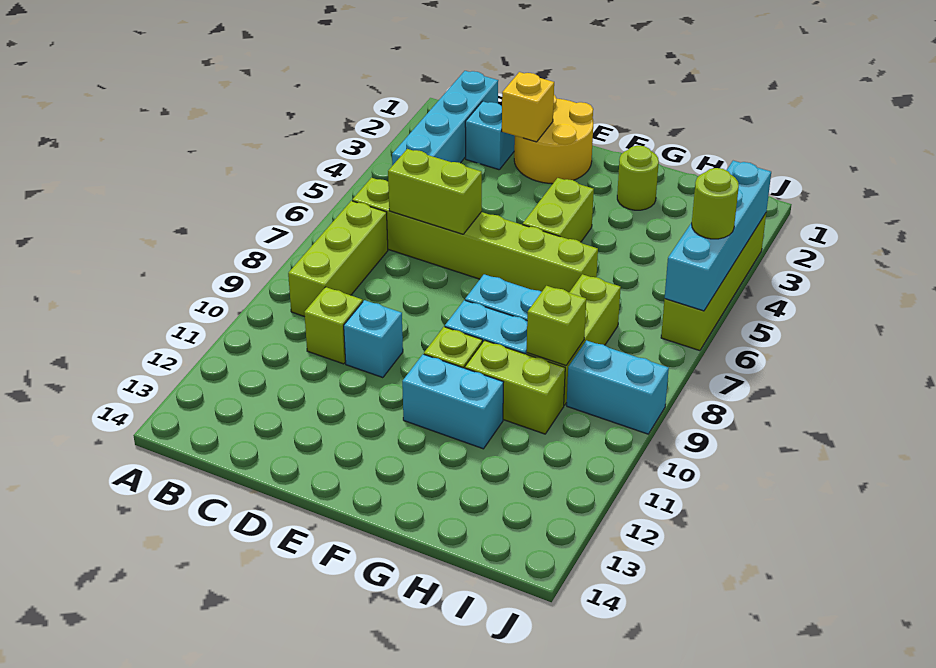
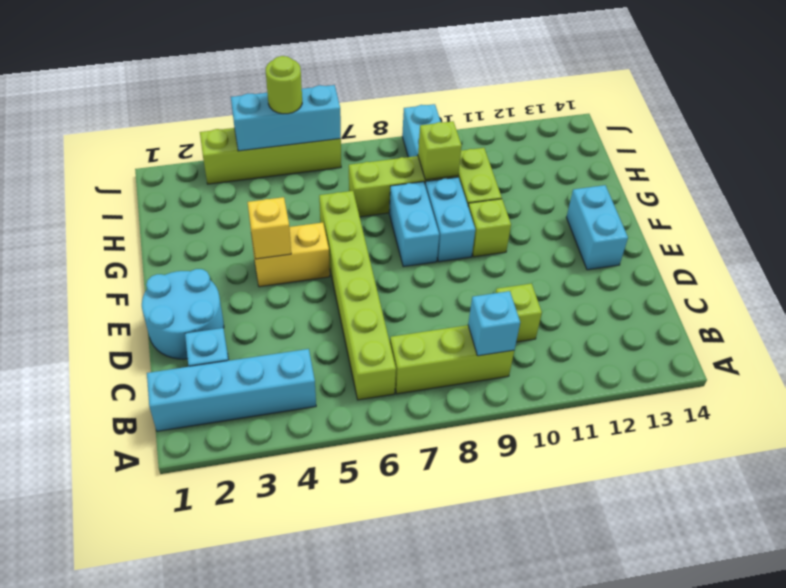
lime brick C6:D6 level 2 -> none
yellow round brick D1:E2 level 1 -> cyan round brick D1:E2 level 1
yellow brick D2 level 2 -> yellow brick F4 level 2
cyan brick D10 level 1 -> cyan brick B9 level 2
lime brick F4:F5 level 1 -> yellow brick F4:F5 level 1
cyan brick F11:G11 level 1 -> cyan brick E13:F13 level 1
lime round brick G2 level 1 -> none
cyan brick J3:J6 level 2 -> cyan brick J4:J6 level 2

